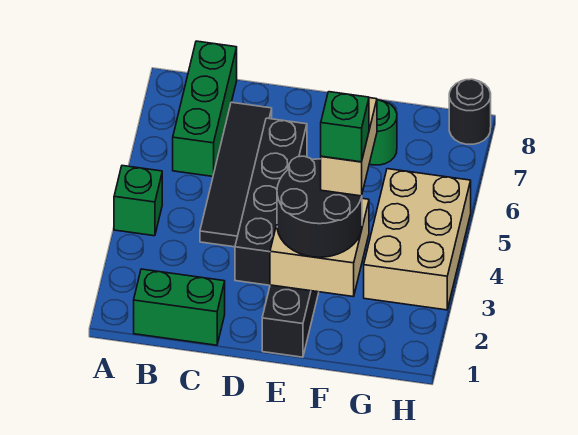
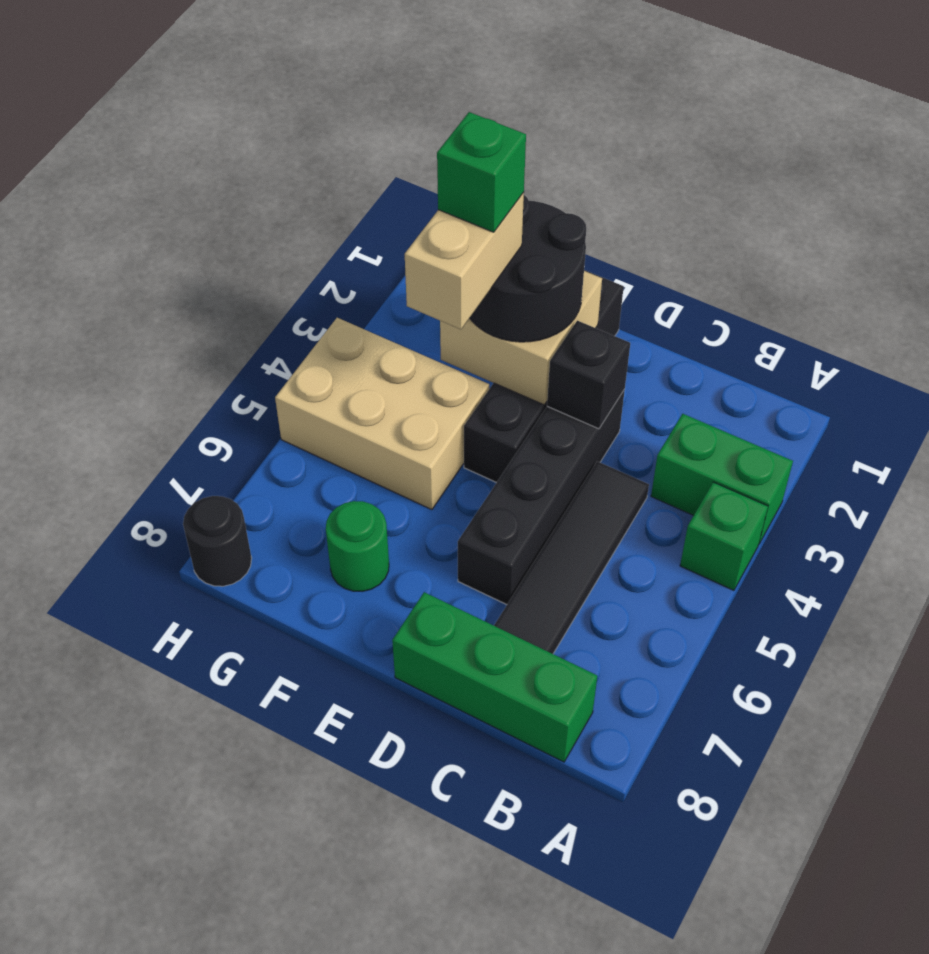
green brick B1:C1 level 1 -> green brick A3:B3 level 1
green brick B6:B8 level 1 -> green brick B8:D8 level 1
none -> black brick D3 level 2
tan brick G3:H5 level 1 -> tan brick F4:H5 level 1

